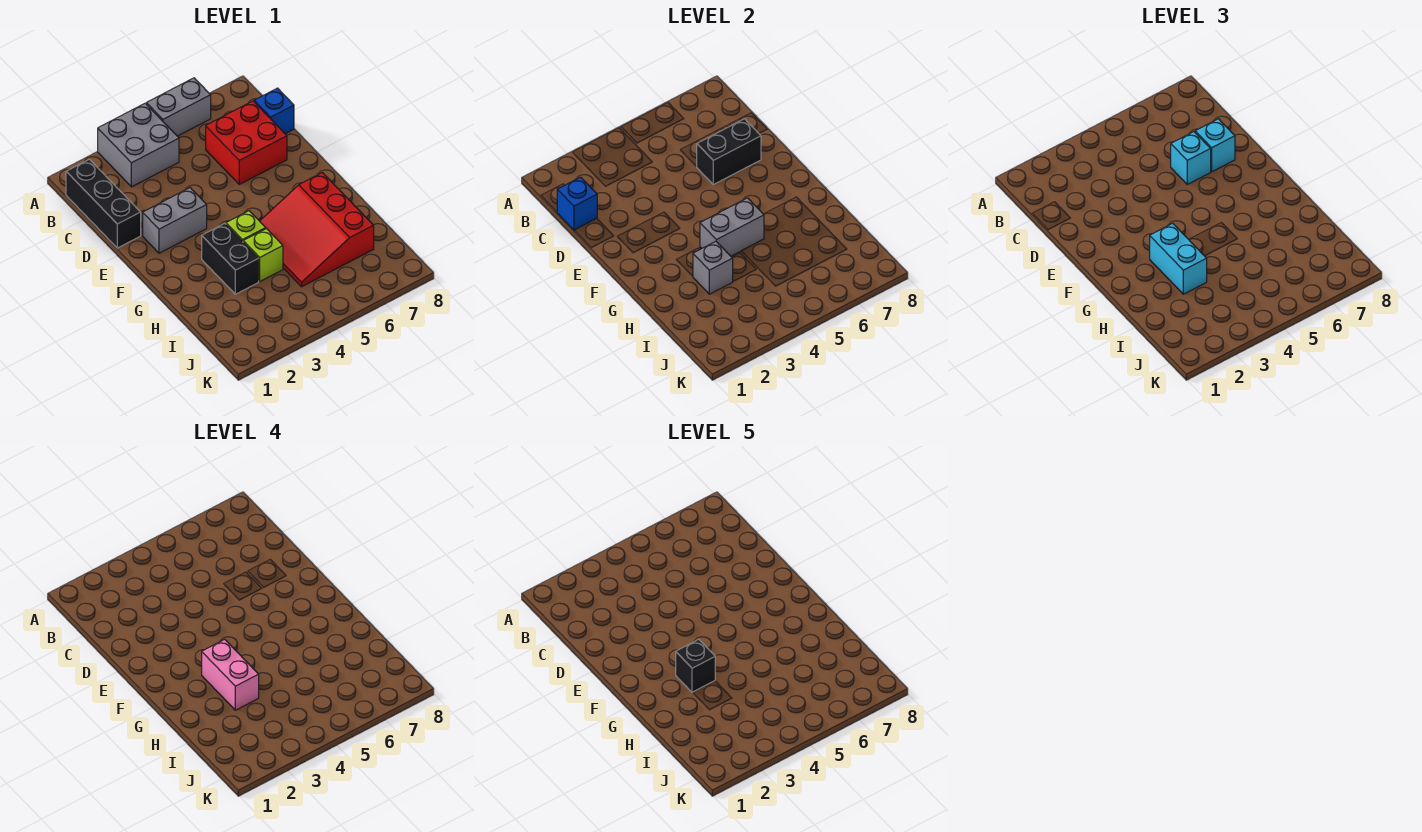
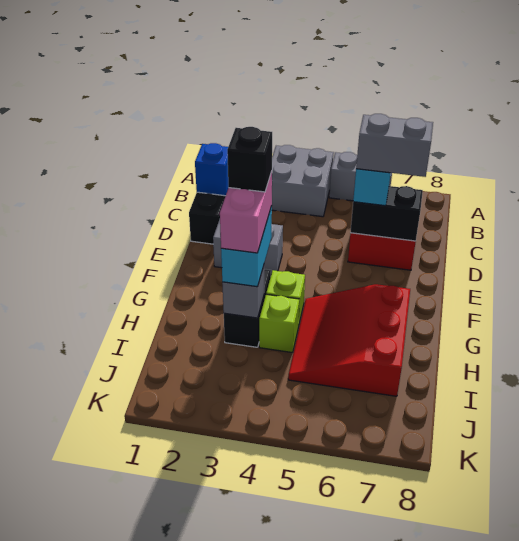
blue brick C8 level 1 -> none
cyan brick D7 level 3 -> none
grey brick G4:G5 level 2 -> grey brick D6:D7 level 4

